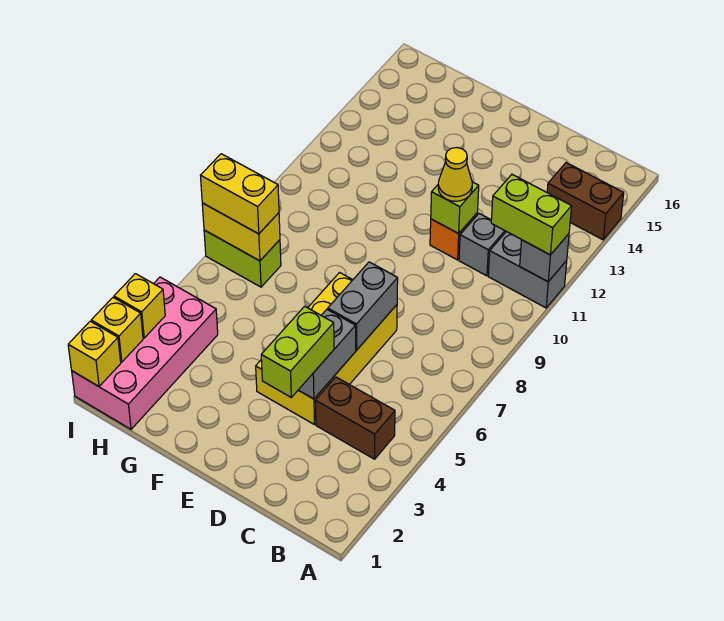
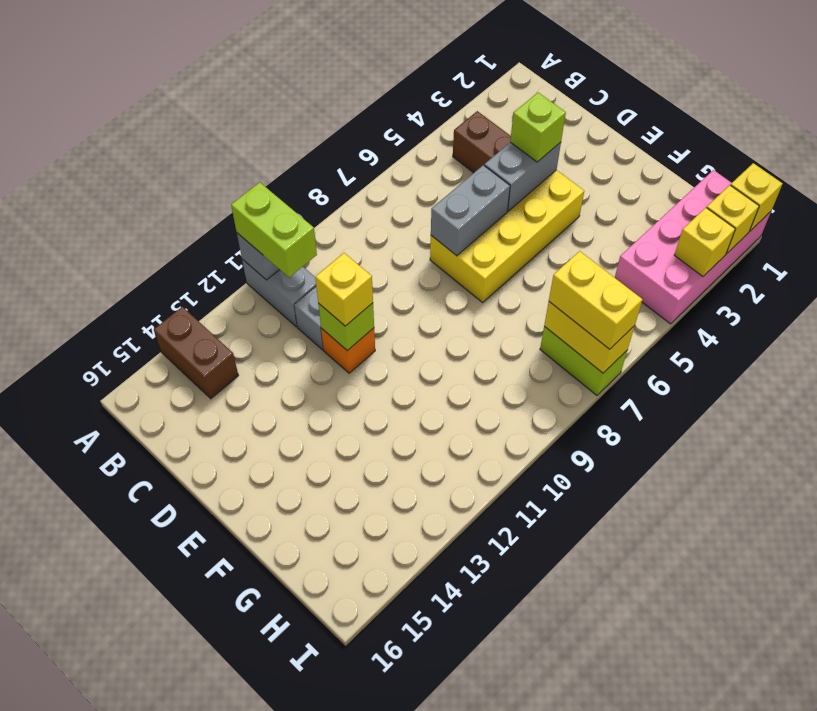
lime brick D3:D4 level 3 -> lime brick D4 level 3
yellow cone D11 level 3 -> yellow brick D11 level 3

